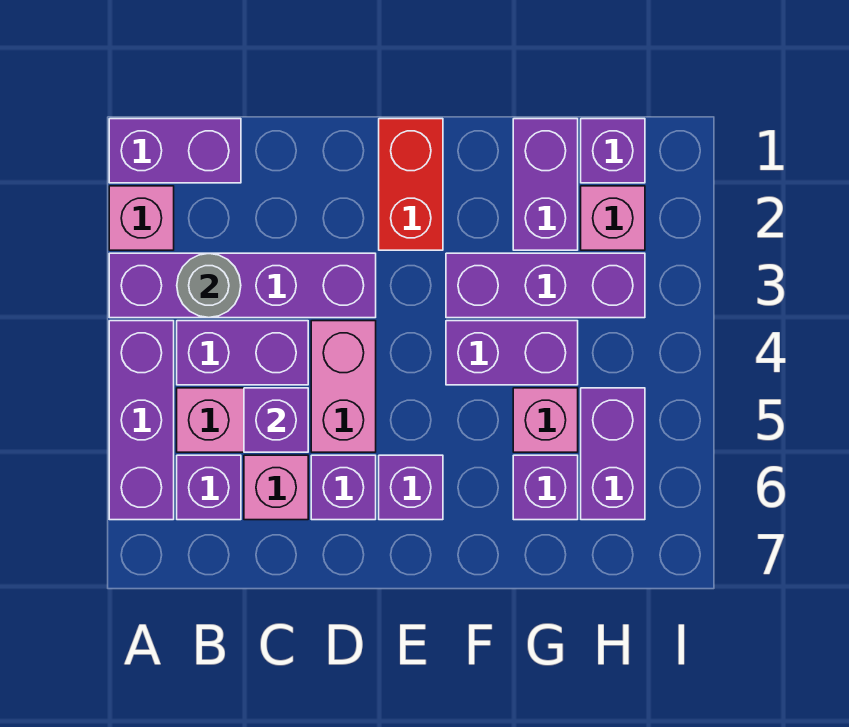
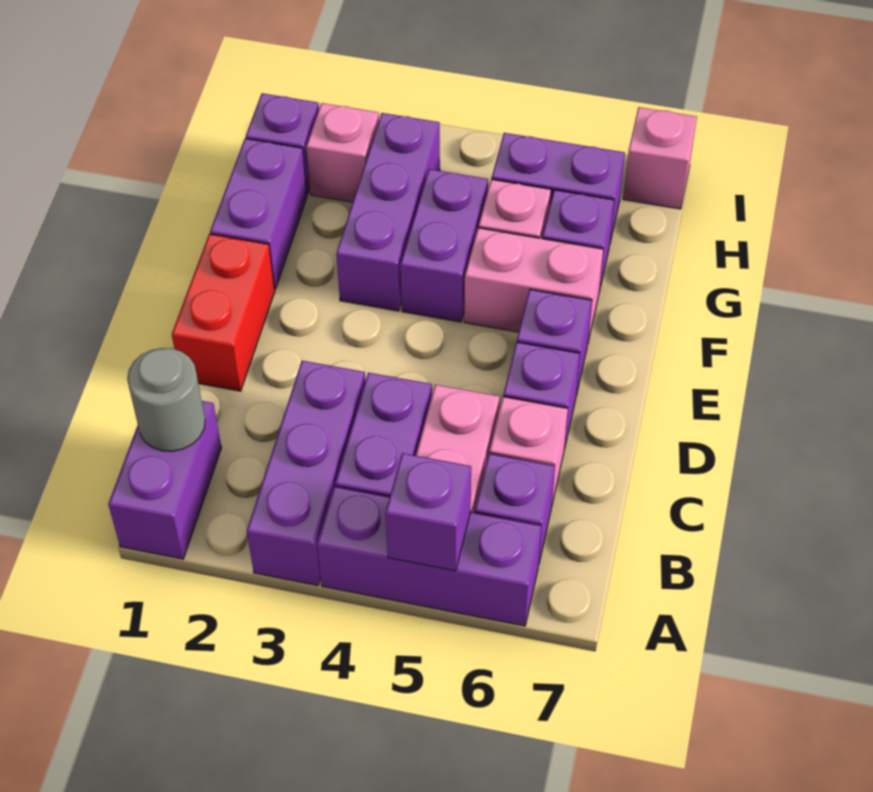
pink brick A2 level 1 -> pink brick I7 level 1
purple brick A3:D3 level 1 -> purple brick A3:C3 level 1
grey round brick B3 level 2 -> grey round brick B1 level 2
purple brick C5 level 2 -> purple brick A5 level 2
pink brick D4:D5 level 1 -> pink brick F5:F6 level 1
red brick E1:E2 level 1 -> red brick D1:E1 level 1
purple brick G1:G2 level 1 -> purple brick F1:G1 level 1

